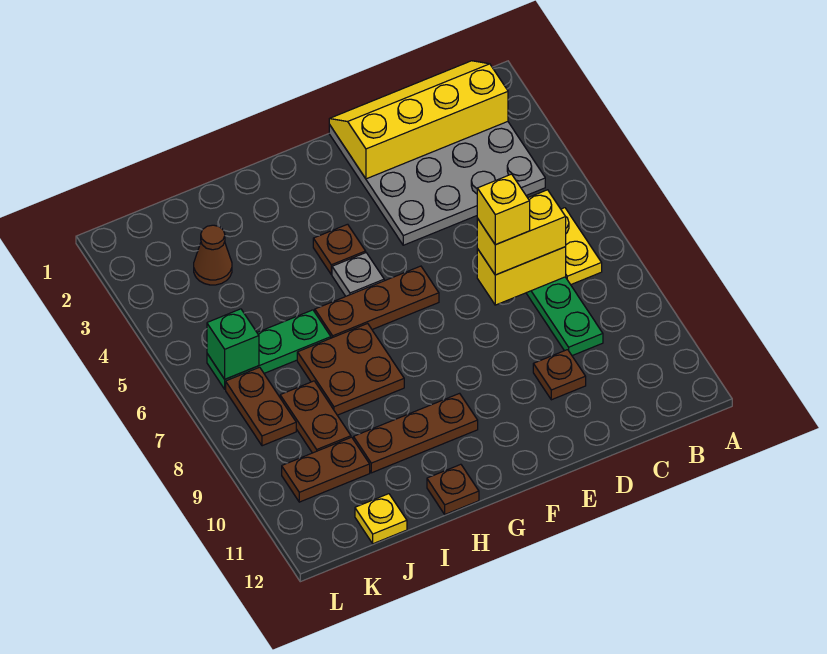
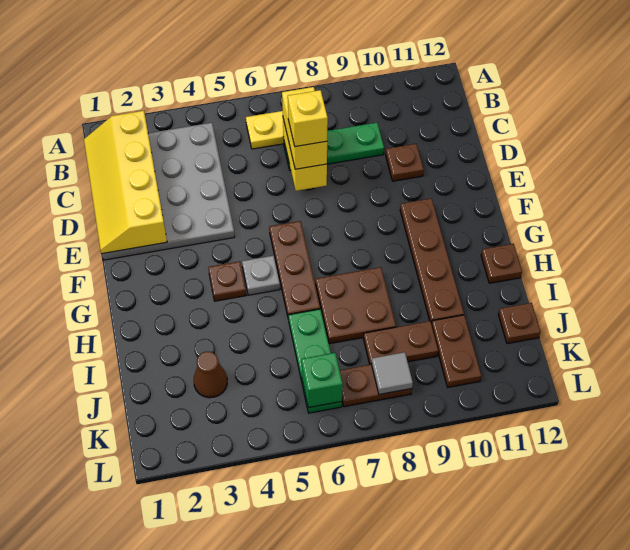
brown plate G10:I10 level 1 -> brown plate F10:I10 level 1
yellow plate J12 level 1 -> brown plate J12 level 1
none -> grey tile K8 level 2

